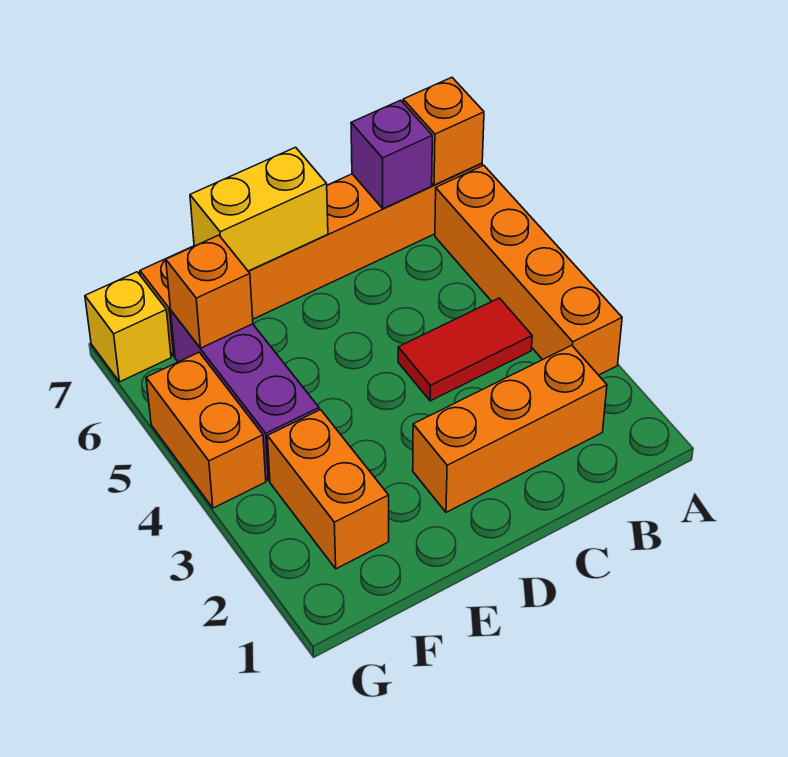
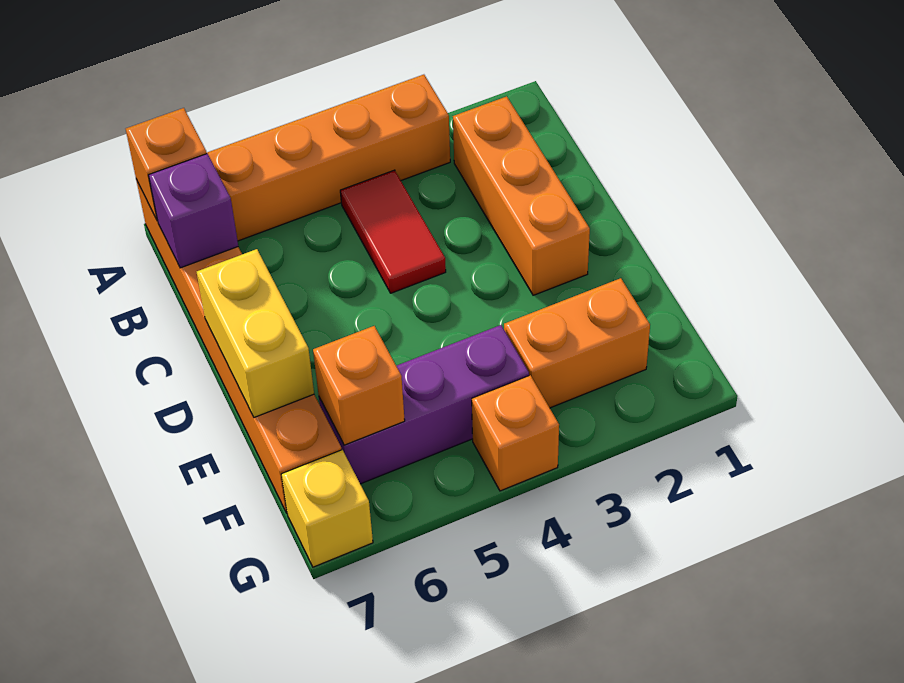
orange brick G4:G5 level 1 -> orange brick G4 level 1

